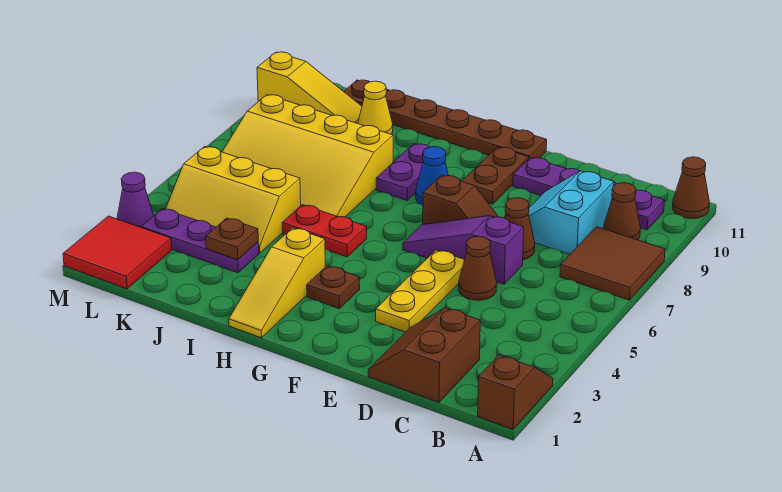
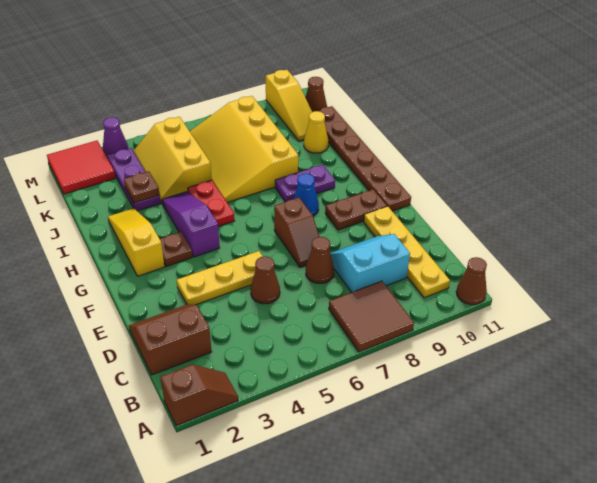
brown cone B9 level 1 -> brown cone L11 level 1
purple plate B10:E10 level 1 -> yellow plate B10:E10 level 1
purple slope D6:F6 level 1 top D -> purple slope G4:I4 level 1 top G
yellow slope H1:H3 level 1 top 3 -> yellow slope G2:I2 level 1 top G

